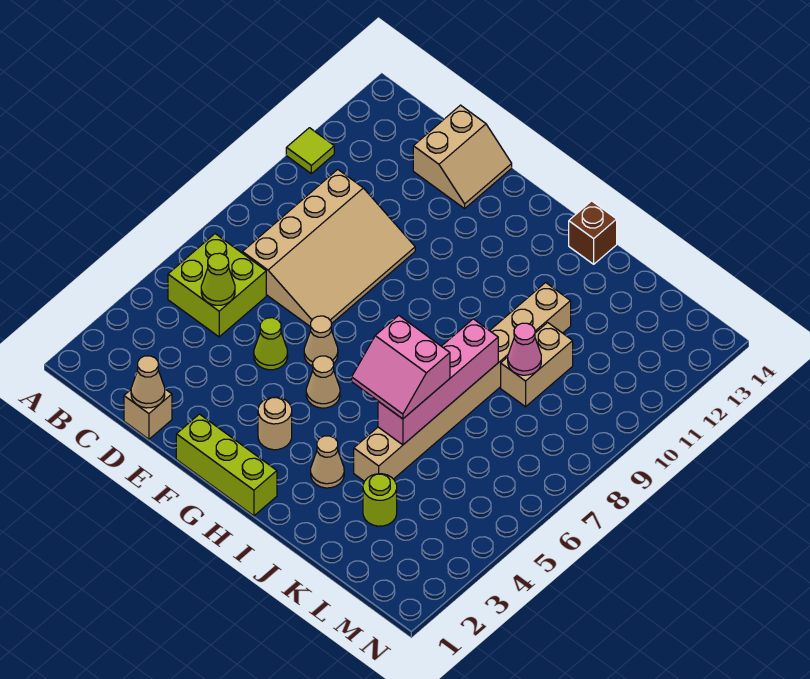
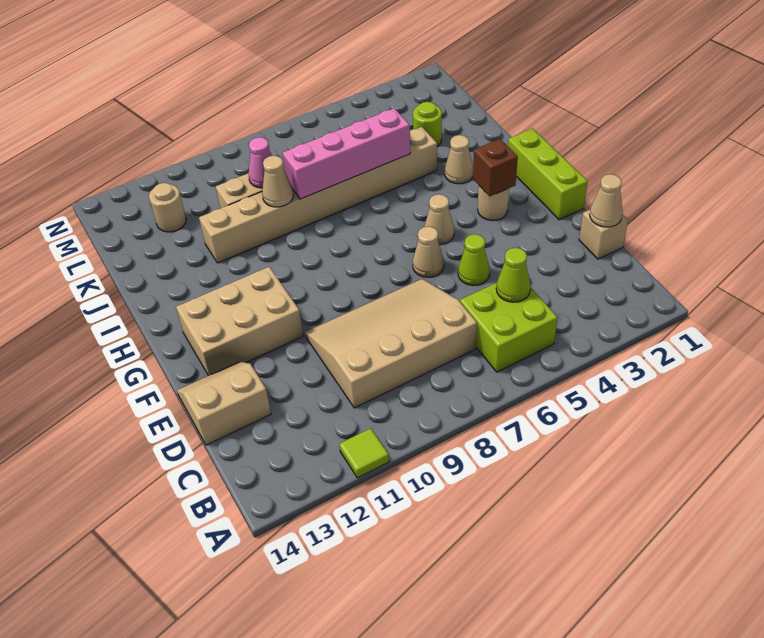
none -> tan brick F11:G13 level 1
pink slope I5:J6 level 3 top 6 -> none
brown brick I14 level 1 -> brown brick G3 level 2
none -> tan cone J9 level 2
none -> tan round brick L12 level 1

